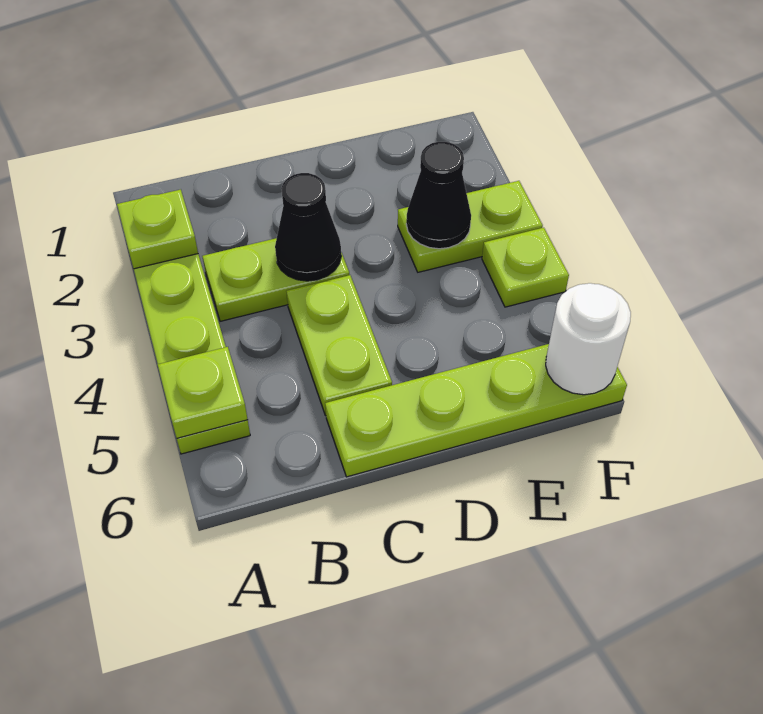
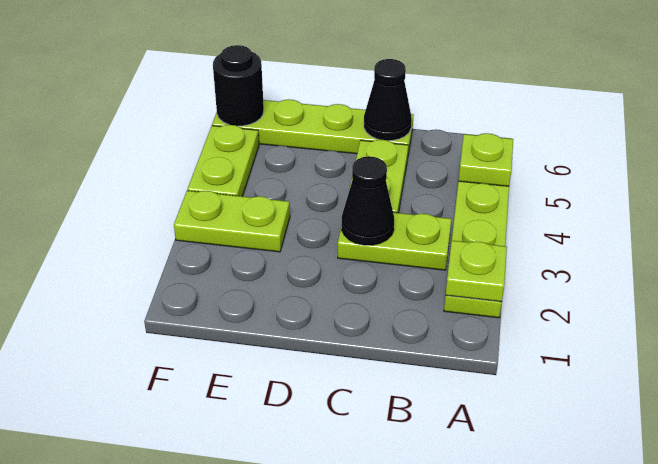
black cone E3 level 2 -> black cone C6 level 2
lime plate F4 level 1 -> lime plate F4:F5 level 1
white round brick F6 level 2 -> black round brick F6 level 2

